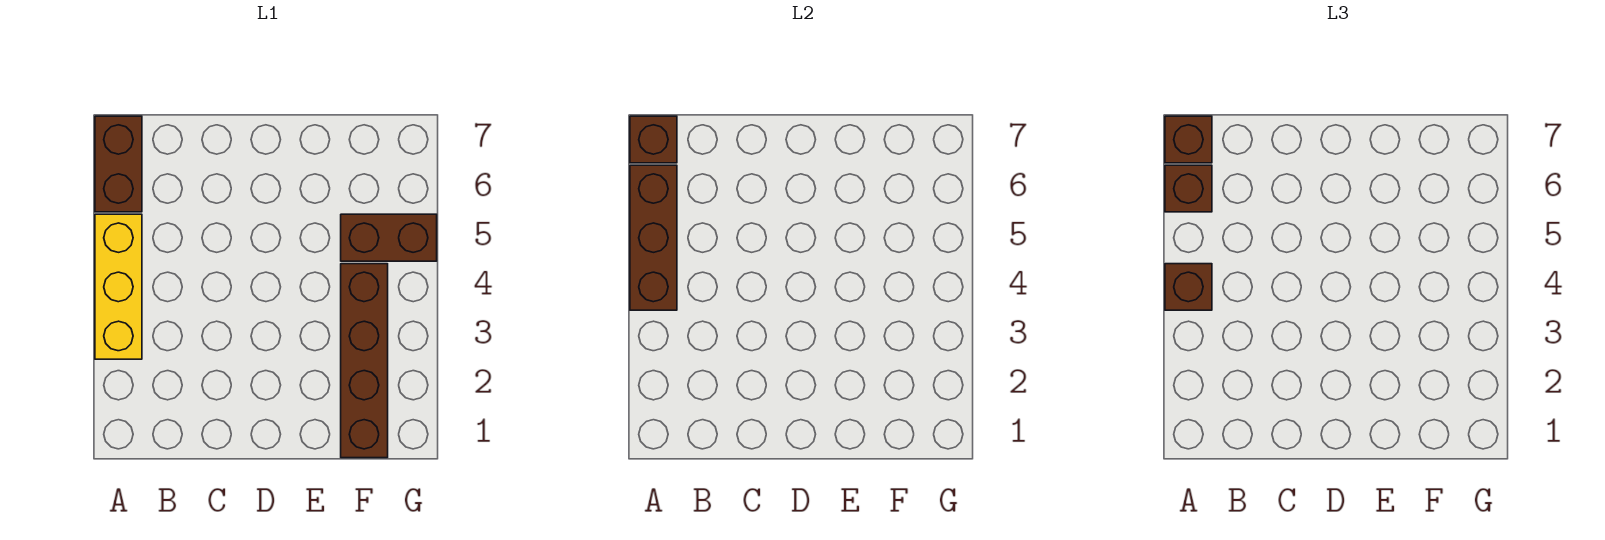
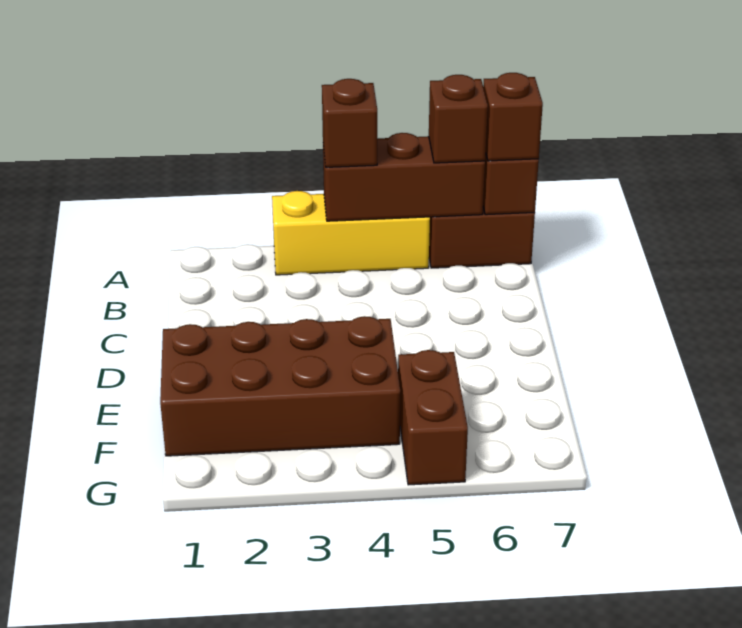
brown brick F1:F4 level 1 -> brown brick E1:F4 level 1

